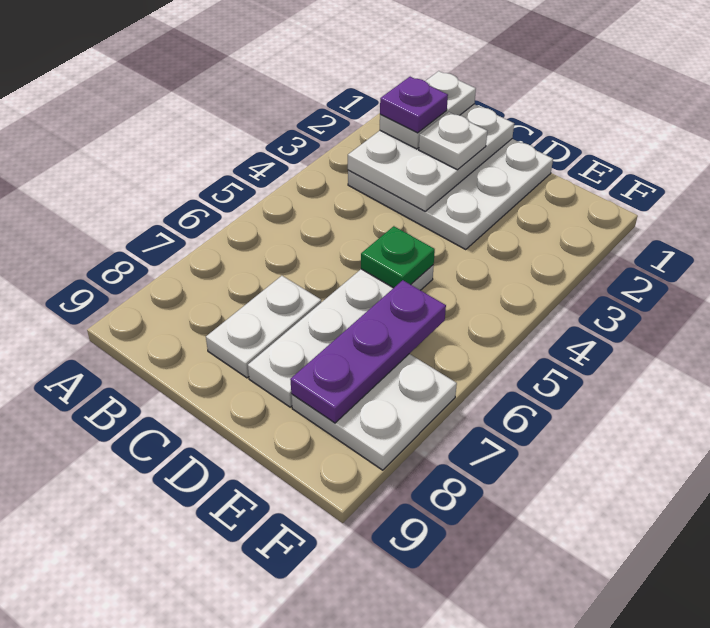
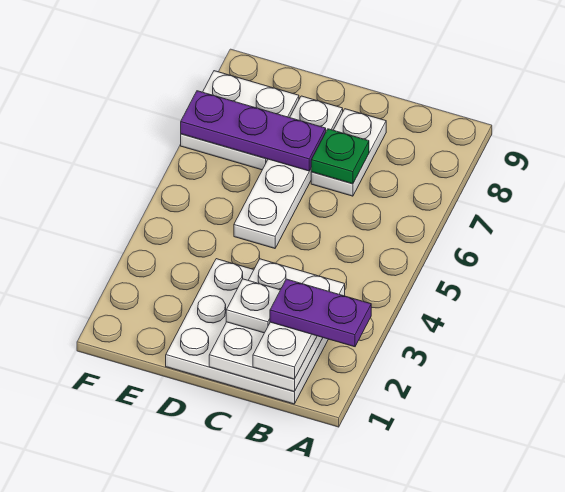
purple plate B2 level 4 -> purple plate A2:B2 level 4
green plate D5 level 2 -> green plate C7 level 2
purple plate E6:E8 level 2 -> purple plate D7:F7 level 2

